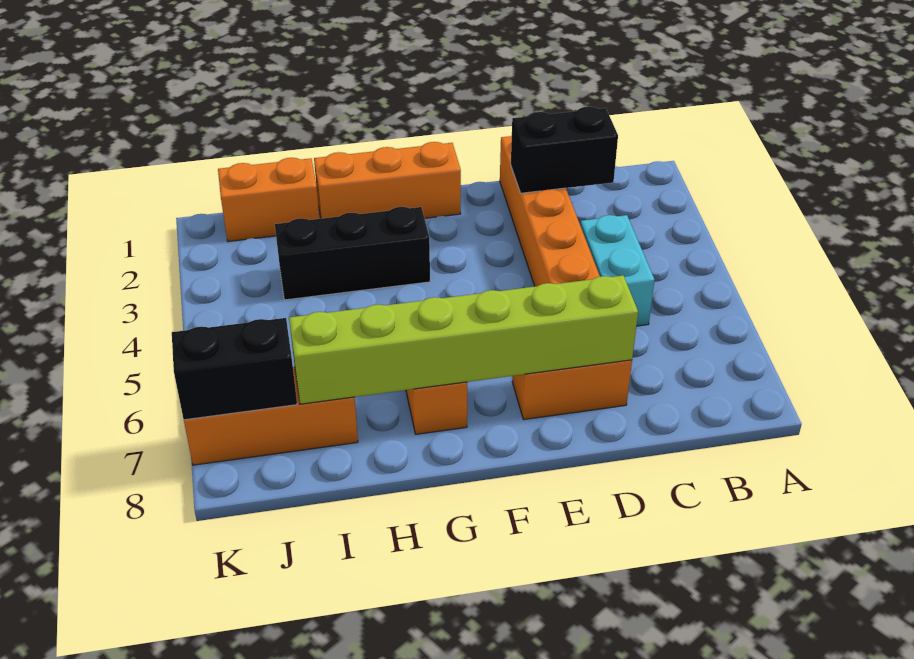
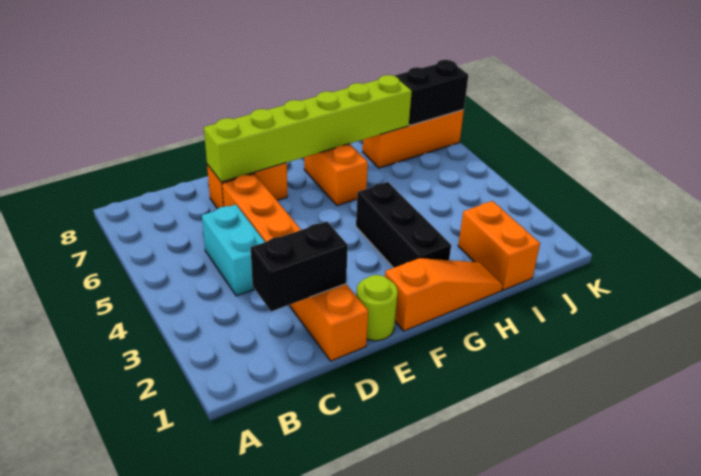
none -> lime round brick E1 level 1
orange brick F1:H1 level 1 -> orange slope F1:H1 level 1 top F
black brick G3:I3 level 1 -> black brick G2:G4 level 1
orange brick I1:J1 level 1 -> orange brick I1:I2 level 1

